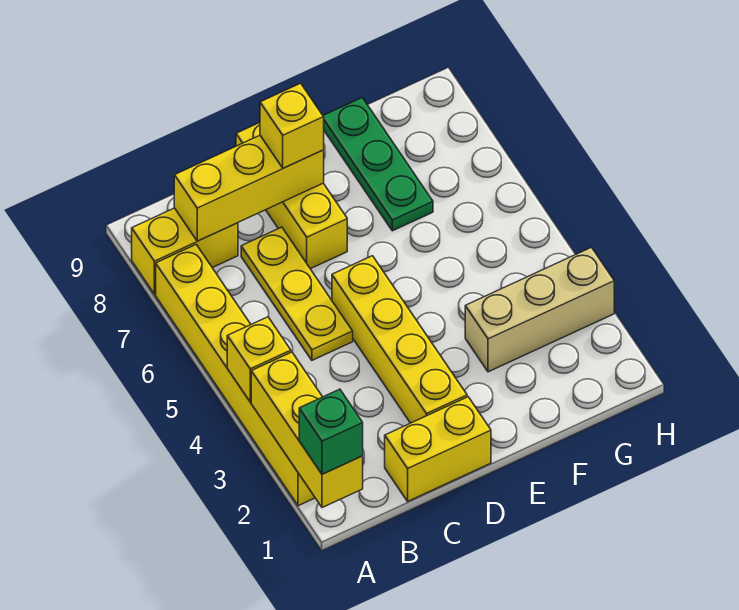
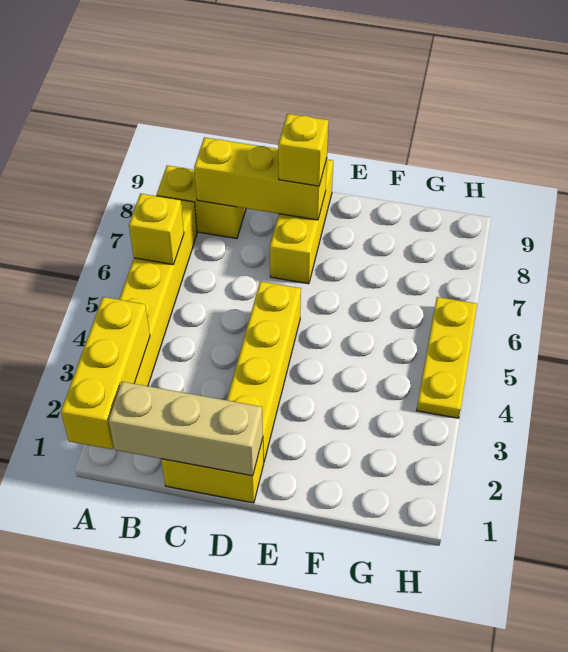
green brick A1 level 3 -> none
yellow brick A4 level 2 -> yellow brick A6 level 2
yellow plate C5:C7 level 1 -> yellow plate H4:H6 level 1
tan brick F3:H3 level 1 -> tan brick B1:D1 level 2
green plate F7:F9 level 1 -> none

